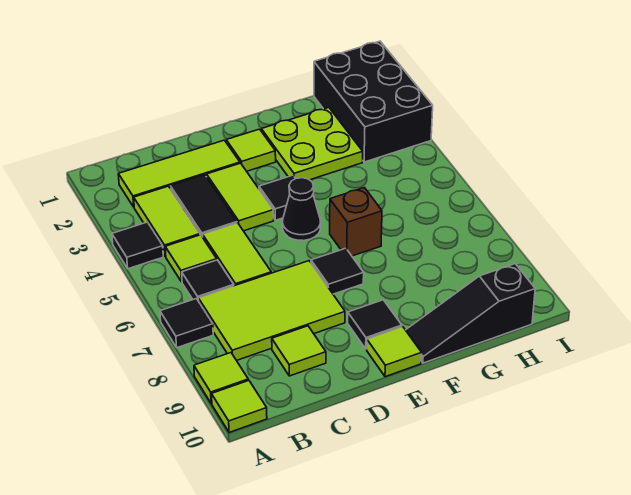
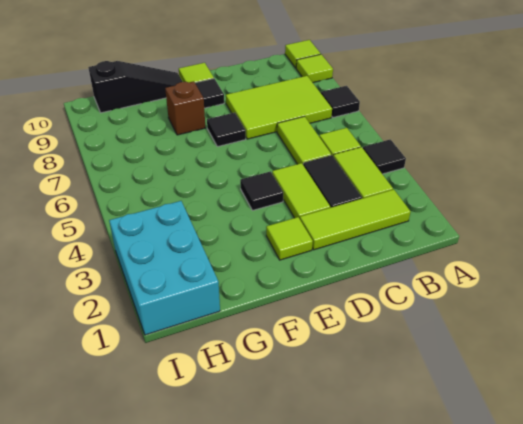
black tile B6 level 1 -> none
lime tile C9 level 1 -> none
black cone E5 level 1 -> none
lime plate F2:G3 level 1 -> none
brown brick F6 level 1 -> brown brick F8 level 1
black brick H1:I3 level 1 -> cyan brick H1:I3 level 1

